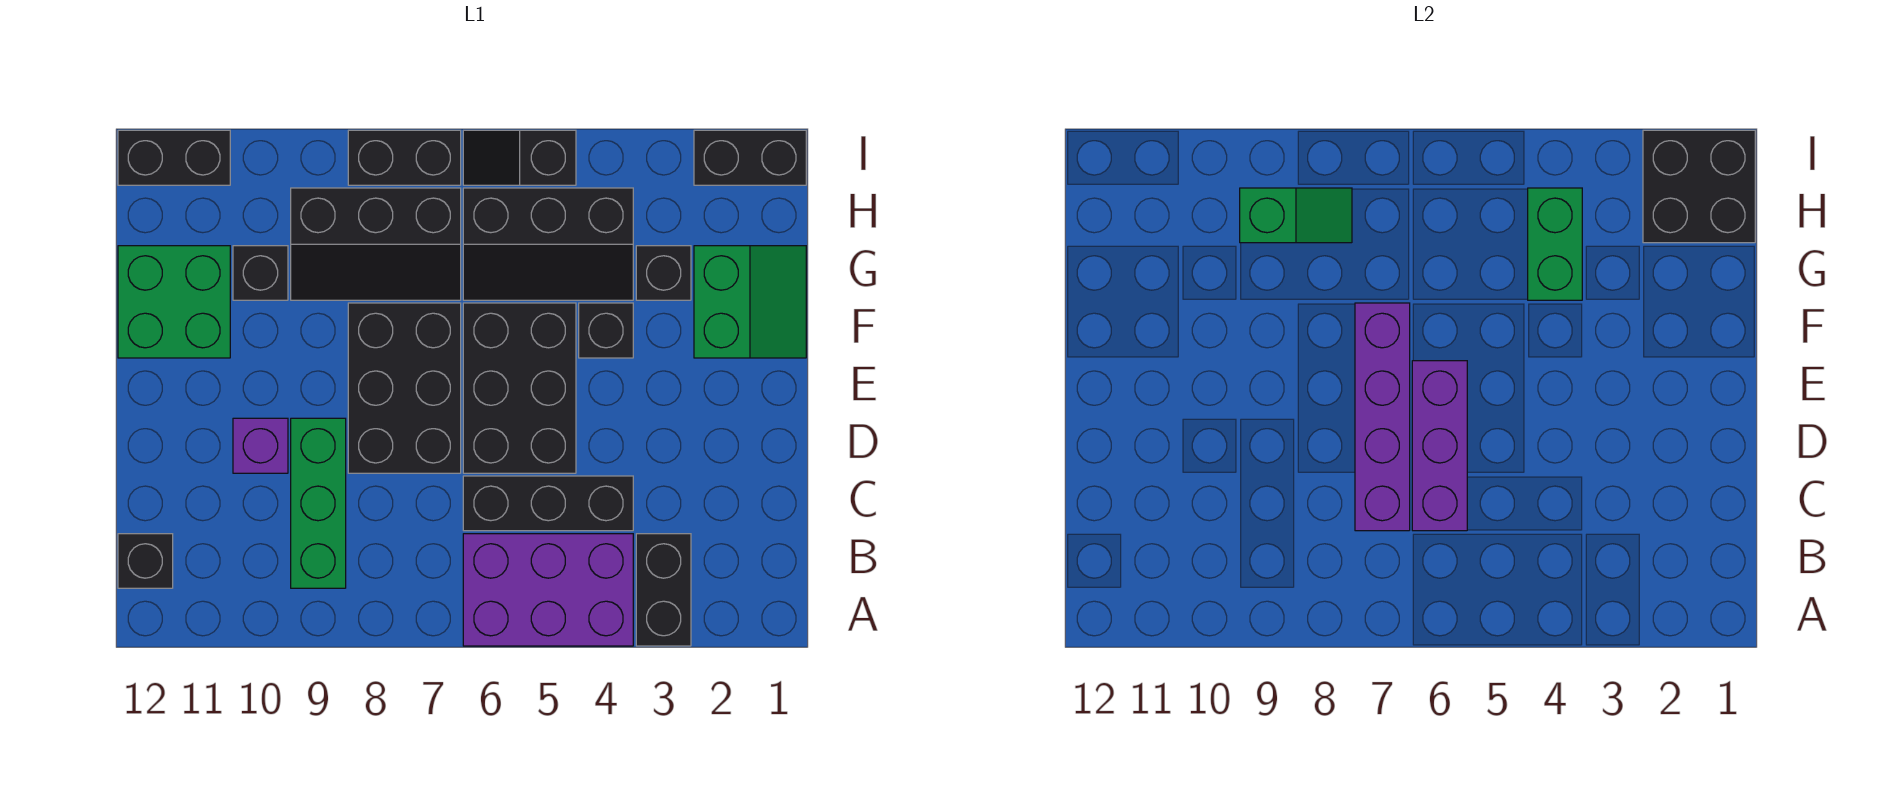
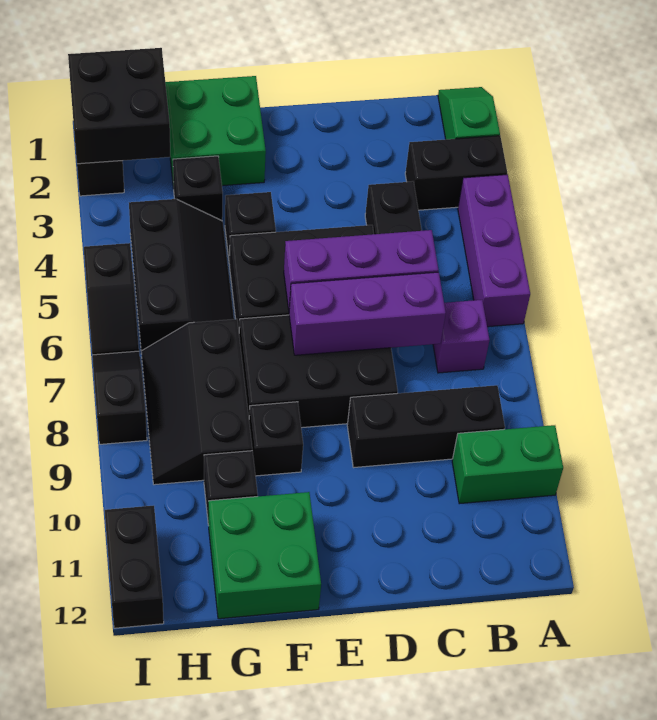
purple brick A4:B6 level 1 -> purple brick A4:A6 level 1
green brick B9:D9 level 1 -> black brick B9:D9 level 1
black brick B12 level 1 -> black brick F9 level 1
purple brick C7:F7 level 2 -> purple brick C7:E7 level 2
purple brick D10 level 1 -> purple brick B7 level 1
green slope F1:G2 level 1 top 2 -> green brick F1:G2 level 1
green brick G4:H4 level 2 -> green brick A10:B10 level 1
black slope G7:H9 level 1 top H -> black slope G7:H9 level 1 top G
green slope H8:H9 level 2 top 9 -> green slope A1:A2 level 1 top 2
black brick I7:I8 level 1 -> black slope I7:I8 level 1 top 8

